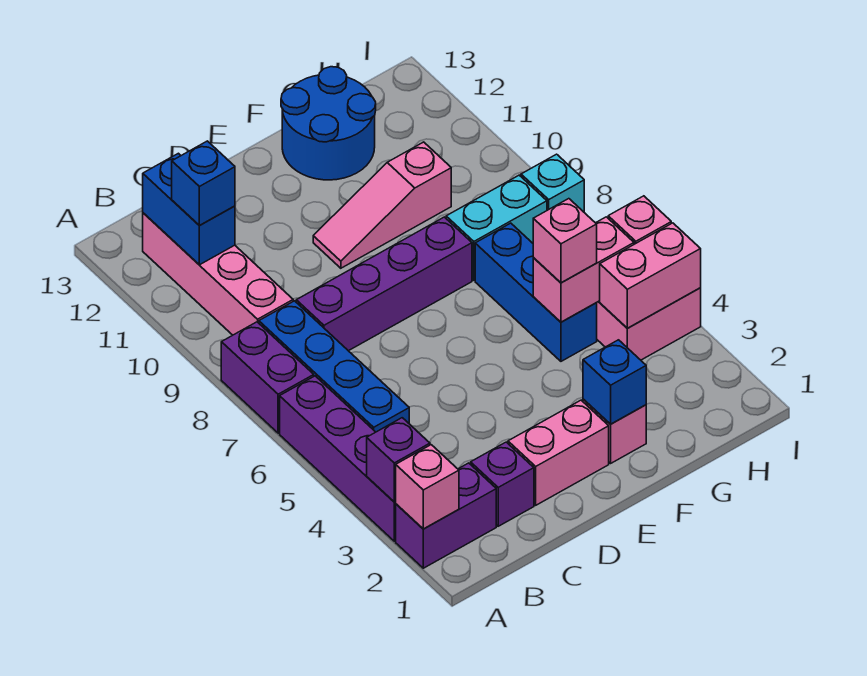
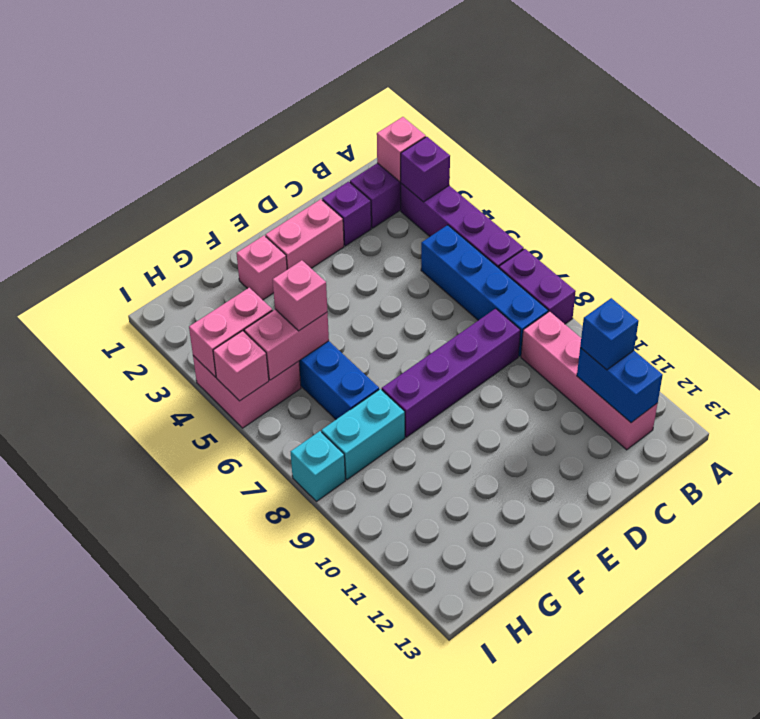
pink slope E10:G10 level 1 top G -> none
blue brick F2 level 2 -> none
blue round brick F12:G13 level 1 -> none

